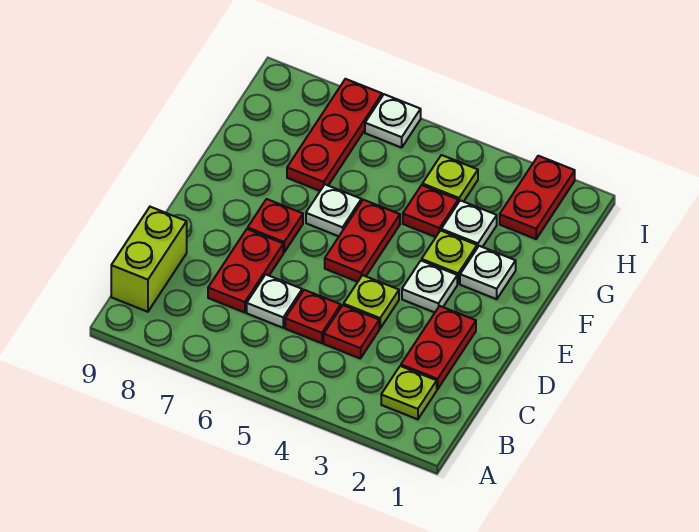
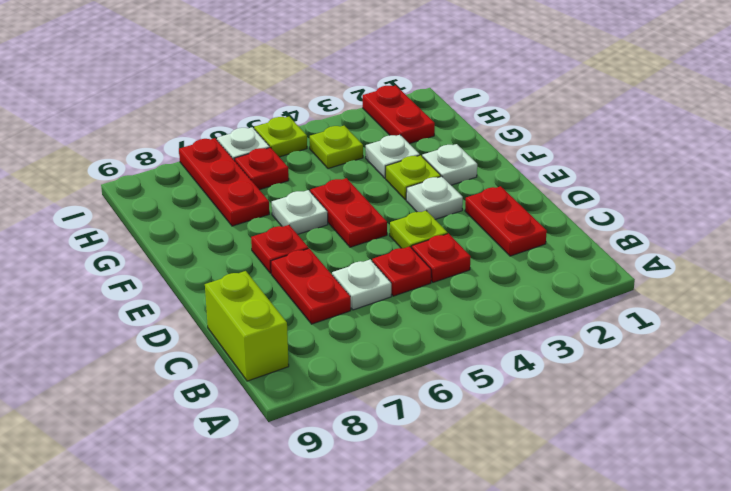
lime plate B2 level 1 -> lime plate I5 level 1
red plate G4 level 1 -> red plate H6 level 1

